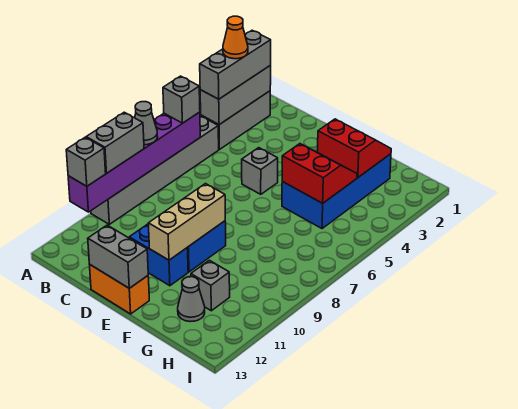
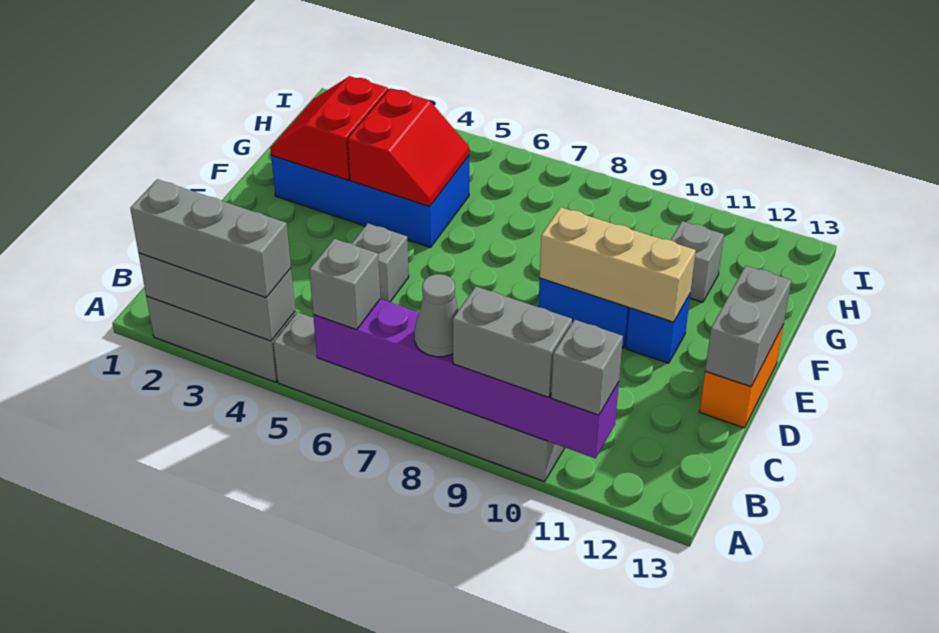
orange cone A3 level 4 -> none
blue brick D11:E11 level 1 -> blue brick E11 level 1
red slope F4:G5 level 2 top 5 -> red slope F4:G5 level 2 top 4
grey cone G12 level 1 -> none

